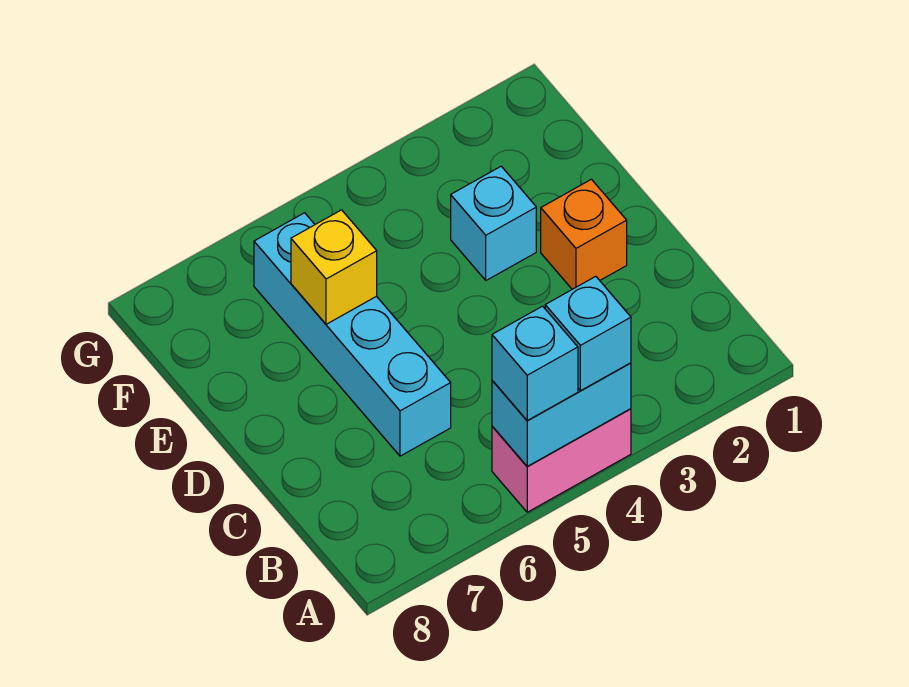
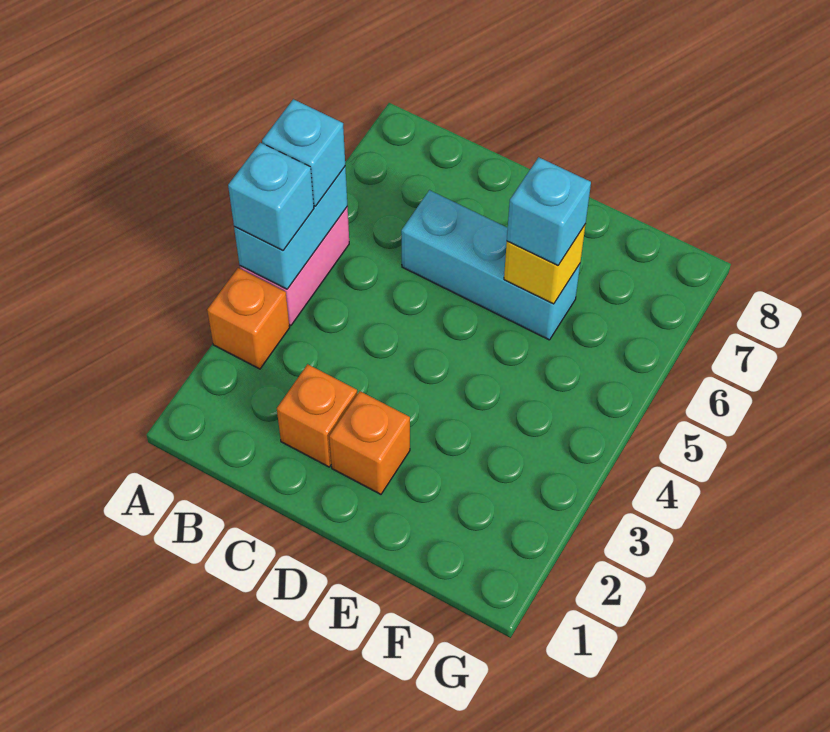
none -> orange brick A3 level 1
none -> orange brick C2 level 1
cyan brick C6:F6 level 1 -> cyan brick C6:E6 level 1
cyan brick E3 level 1 -> cyan brick E6 level 3

